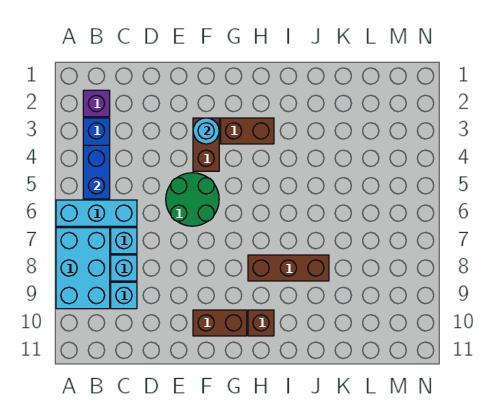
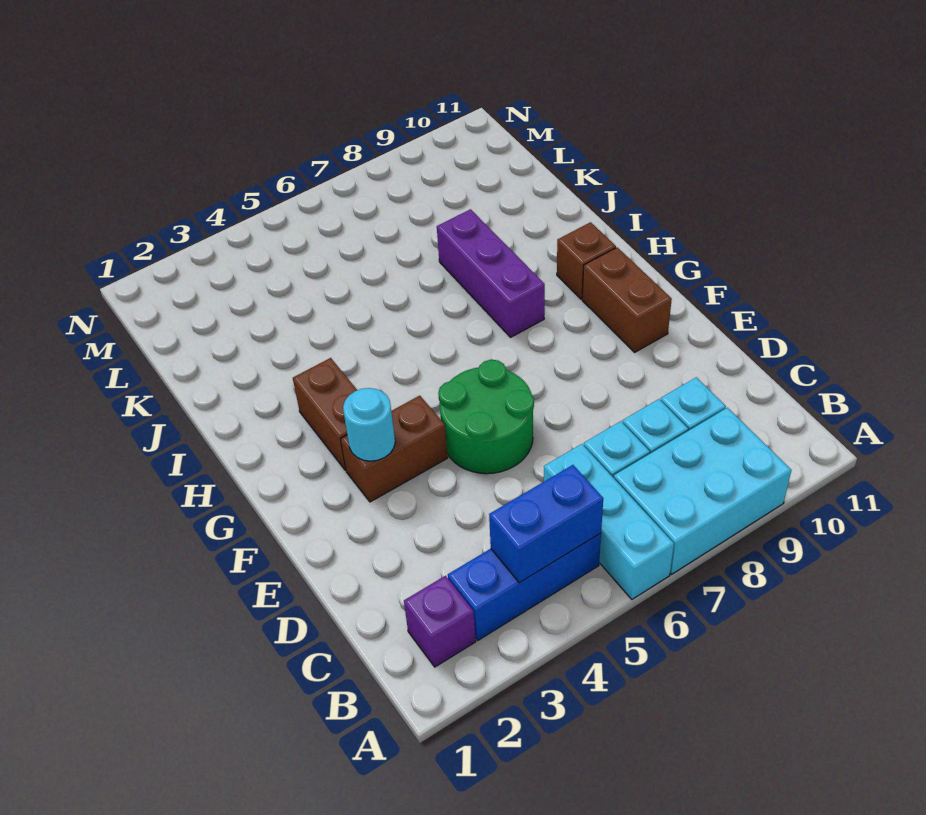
brown brick H8:J8 level 1 -> purple brick H8:J8 level 1

